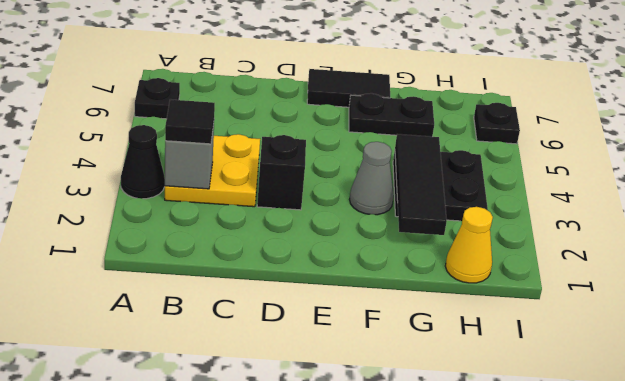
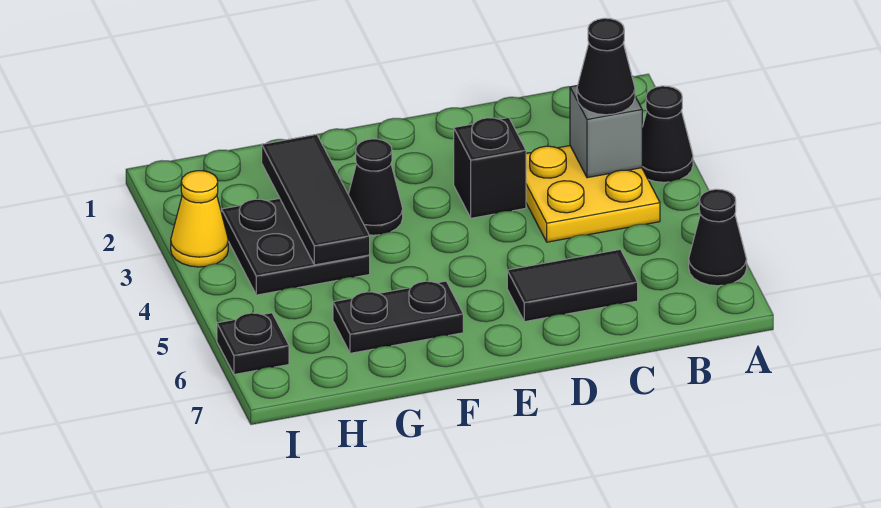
black plate A6 level 1 -> black cone A6 level 1
black tile B3 level 3 -> black cone B3 level 3
black tile E7:F7 level 1 -> black tile C6:D6 level 1
grey cone F3 level 1 -> black cone F3 level 1
yellow cone H1 level 1 -> yellow cone I3 level 1

